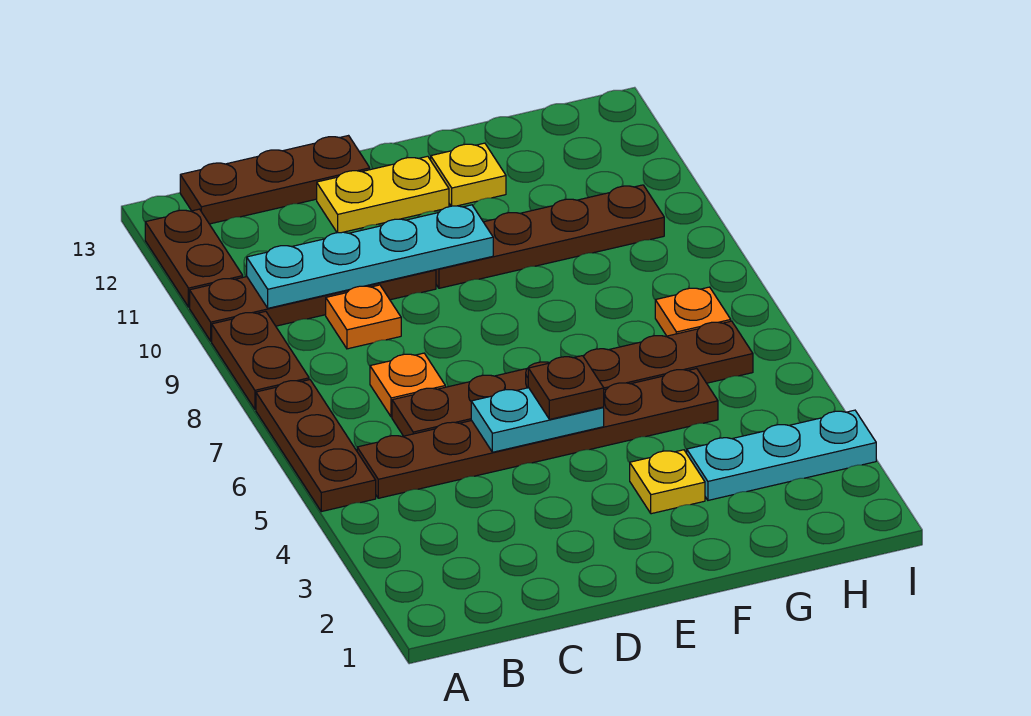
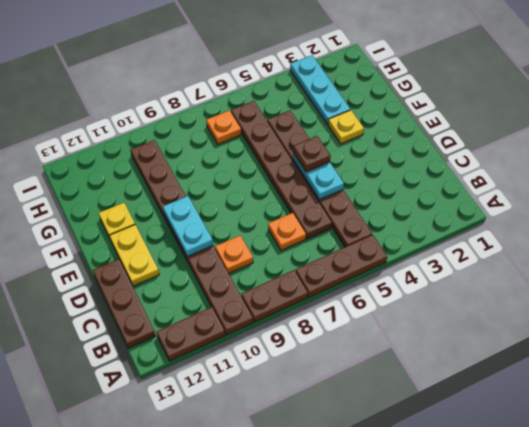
cyan plate B10:E10 level 2 -> cyan plate D10:E10 level 2

